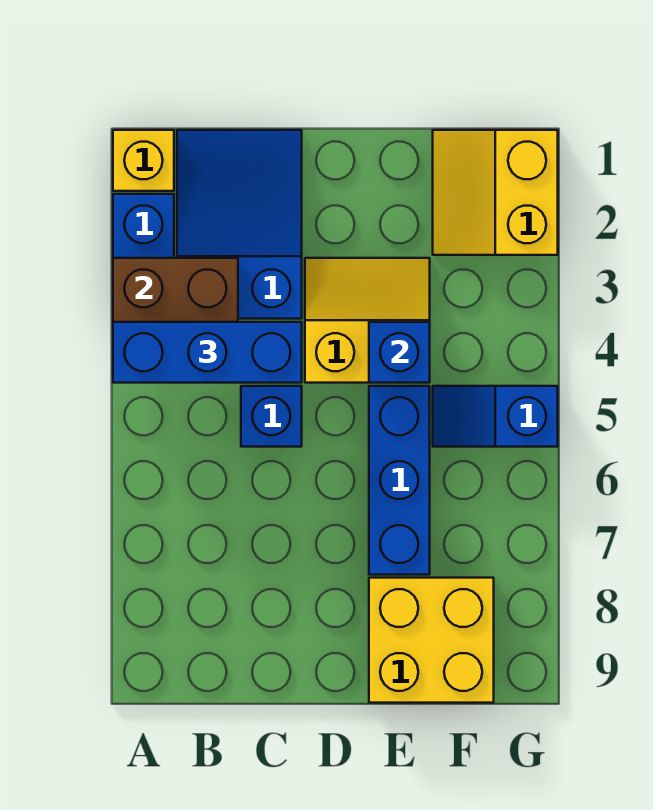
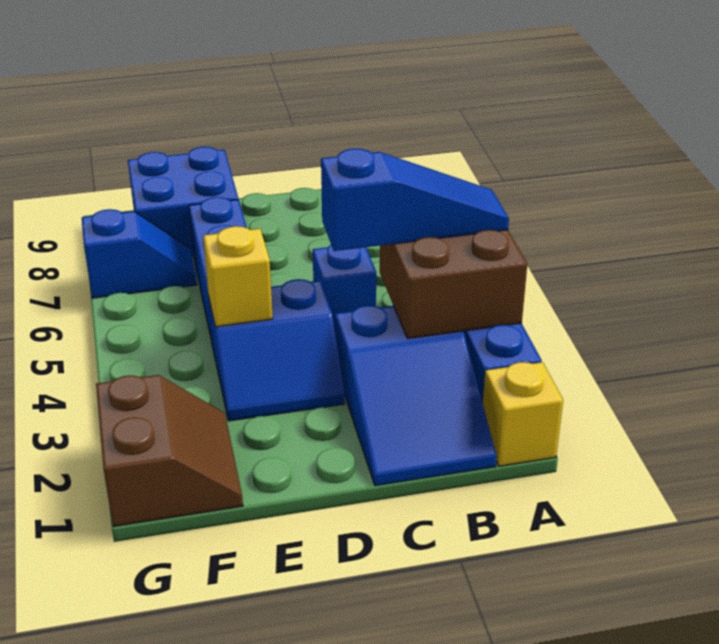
blue brick A4:C4 level 3 -> blue slope A4:C4 level 3 top C
yellow slope D3:E4 level 1 top 4 -> blue slope D3:E4 level 1 top 4
blue brick E4 level 2 -> yellow brick E4 level 2
yellow brick E8:F9 level 1 -> blue brick E8:F9 level 1
yellow slope F1:G2 level 1 top G -> brown slope F1:G2 level 1 top G
blue slope F5:G5 level 1 top G -> blue slope F7:G7 level 1 top G

